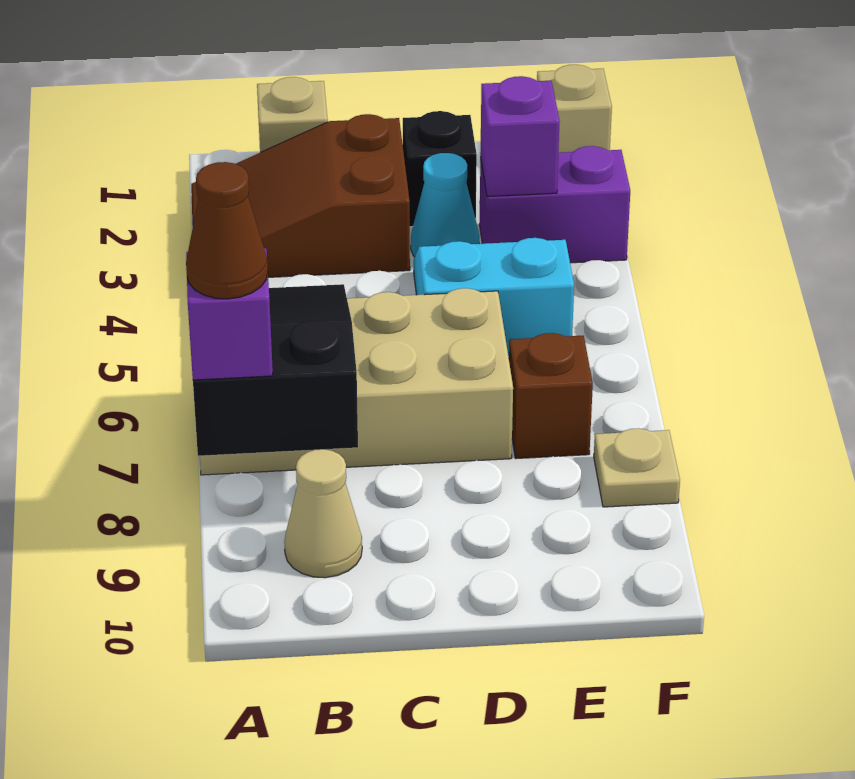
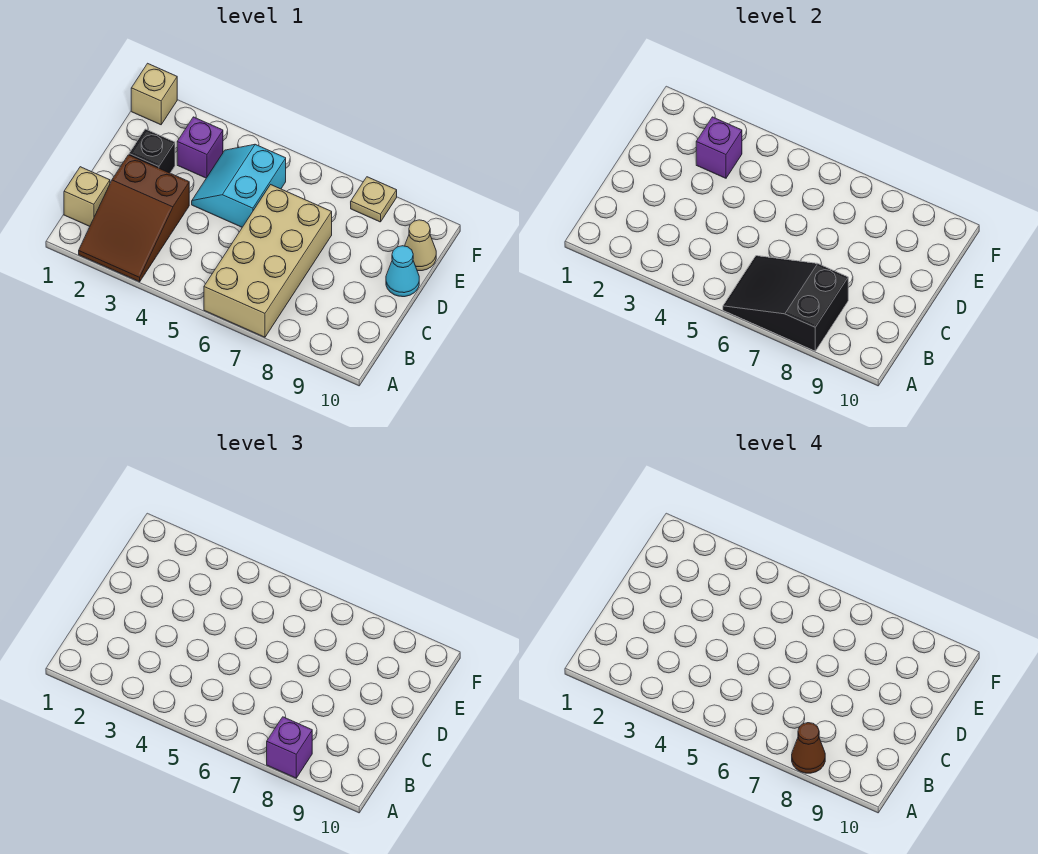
tan cone B9 level 1 -> tan cone E10 level 1
cyan cone D3 level 1 -> cyan cone D10 level 1
purple brick E3:F3 level 1 -> purple brick E3 level 1
brown brick E7 level 1 -> none

